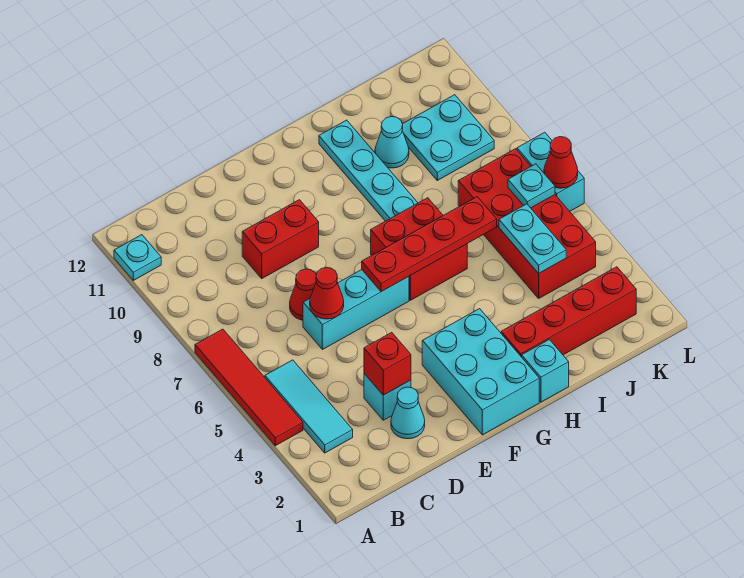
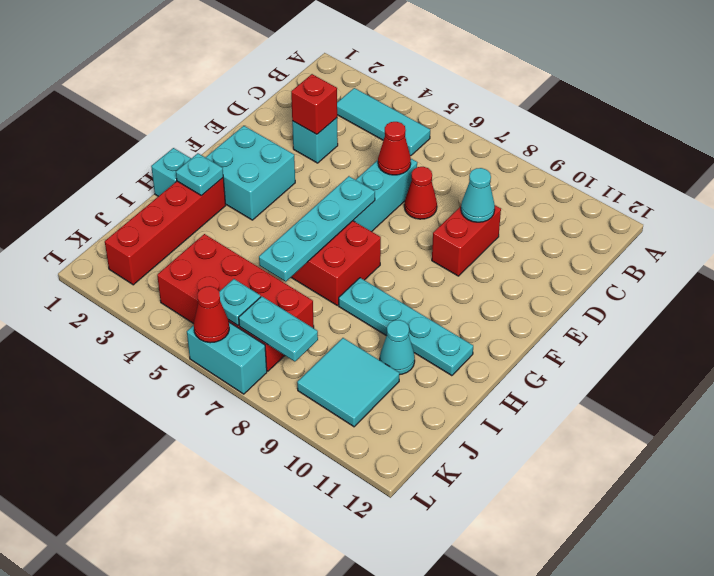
red tile A4:A7 level 1 -> none
cyan plate A11 level 1 -> cyan plate H2 level 2
cyan cone D2 level 1 -> cyan cone D9 level 2
cyan brick F1:G3 level 1 -> cyan brick F2:G3 level 1
red plate F6:I6 level 2 -> cyan plate F6:I6 level 2
cyan plate J4:J5 level 2 -> cyan plate K7:K8 level 2
cyan plate J9:K10 level 1 -> cyan tile J9:K10 level 1

